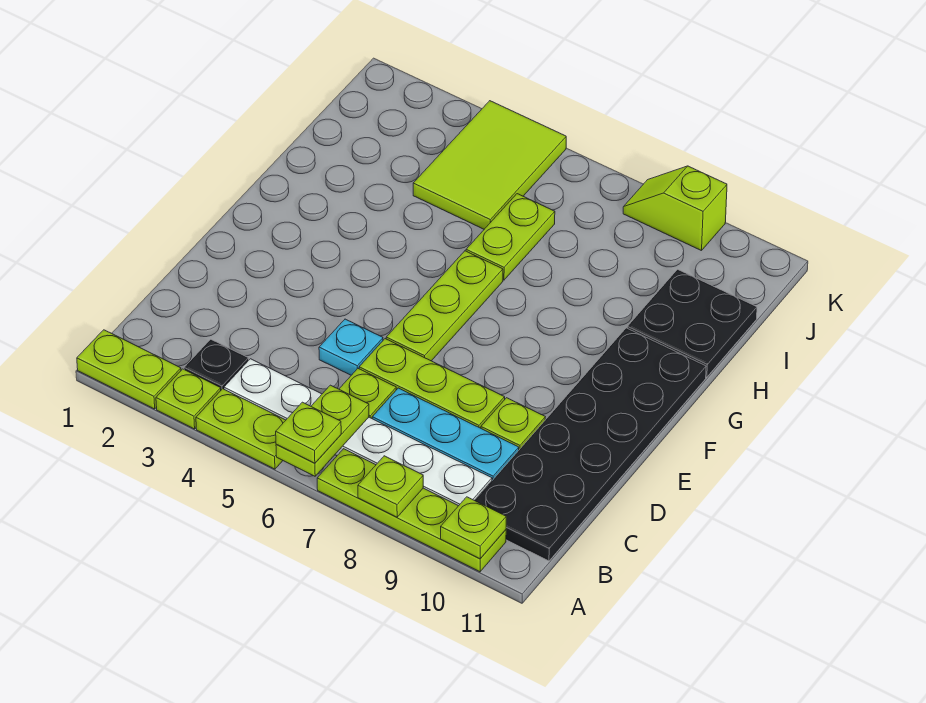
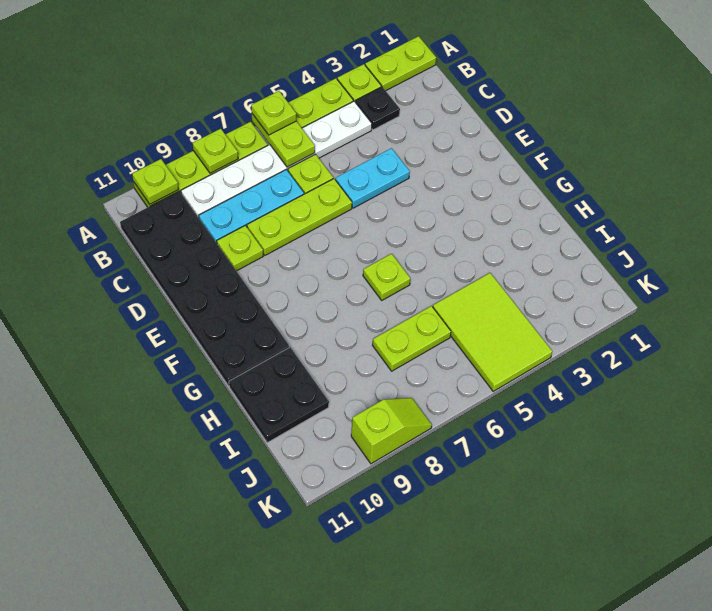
cyan plate D5 level 1 -> cyan plate D4:D5 level 1
lime plate E6:G6 level 1 -> lime plate G6 level 1
lime plate H6:I6 level 1 -> lime plate I6:I7 level 1

